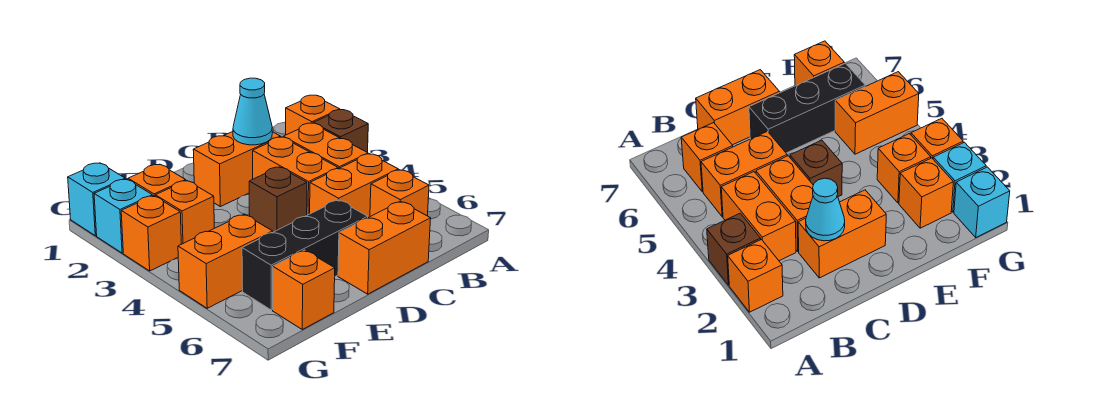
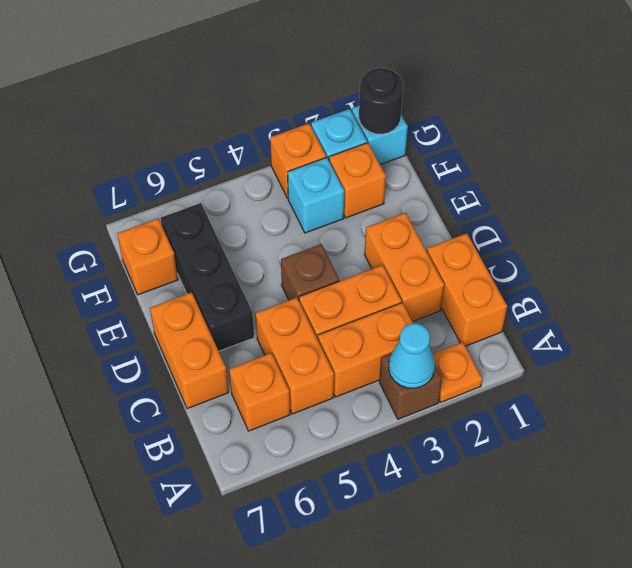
orange brick A2 level 1 -> orange plate A2 level 1
cyan cone C2 level 2 -> cyan cone A3 level 2
orange brick F3 level 1 -> cyan brick F3 level 1
orange brick F5:G5 level 1 -> orange brick B1:C1 level 1
none -> black round brick G1 level 2

